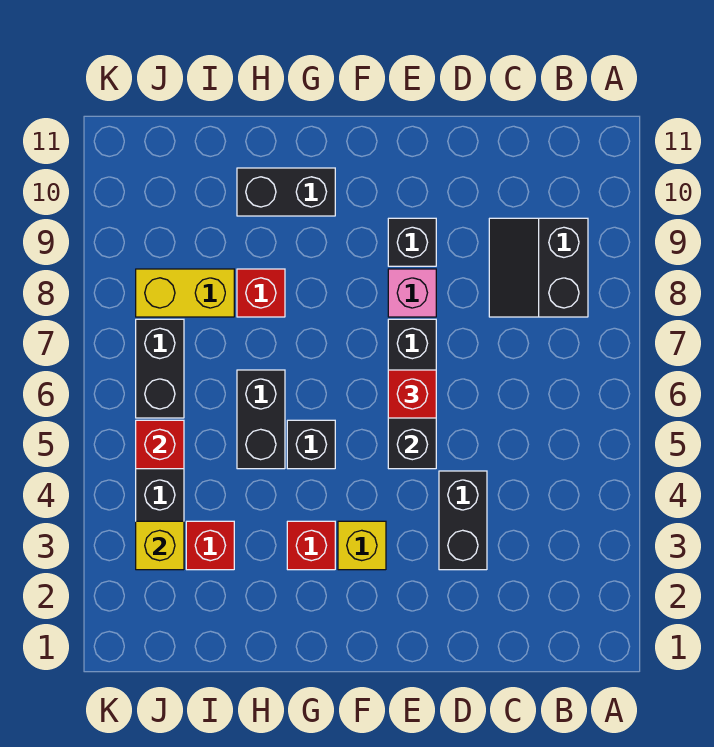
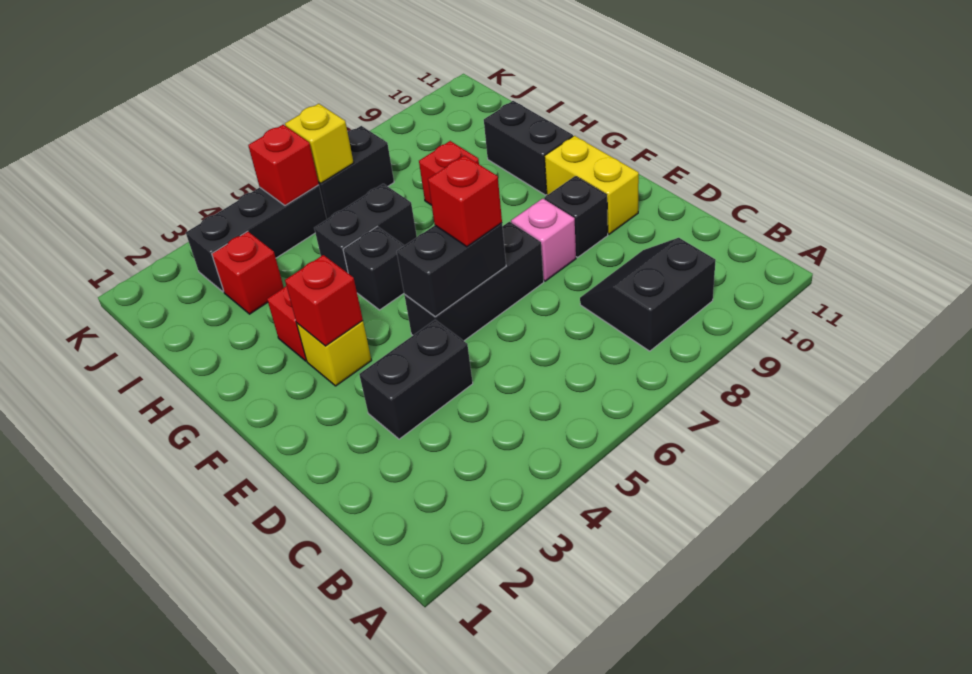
none -> red brick F3 level 2
yellow brick I8:J8 level 1 -> yellow brick E10:F10 level 1
yellow brick J3 level 2 -> yellow brick J6 level 2

